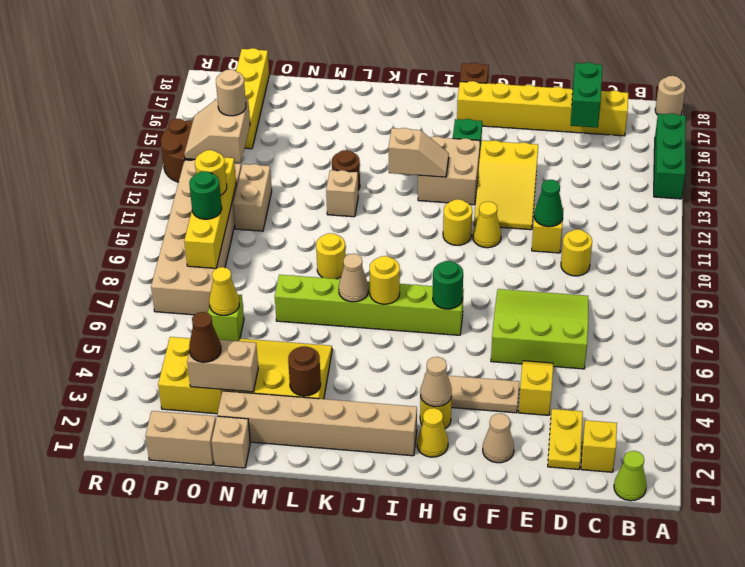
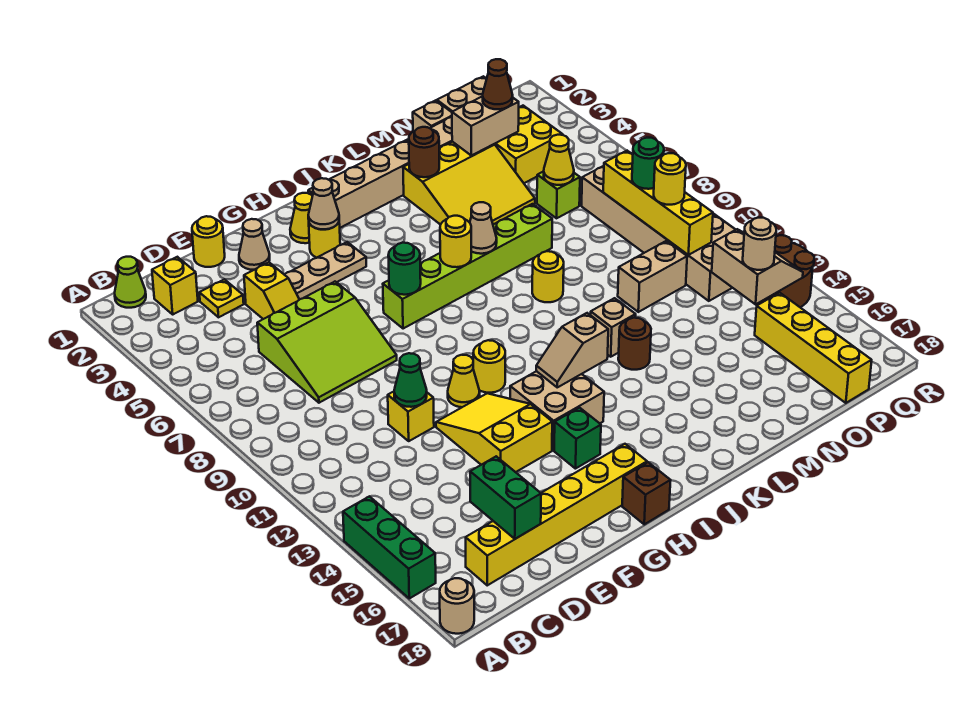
yellow plate D2:D3 level 1 -> yellow plate D3 level 1
yellow round brick D10 level 1 -> yellow round brick E1 level 1
tan brick O11:O12 level 1 -> tan brick N11:O11 level 1

